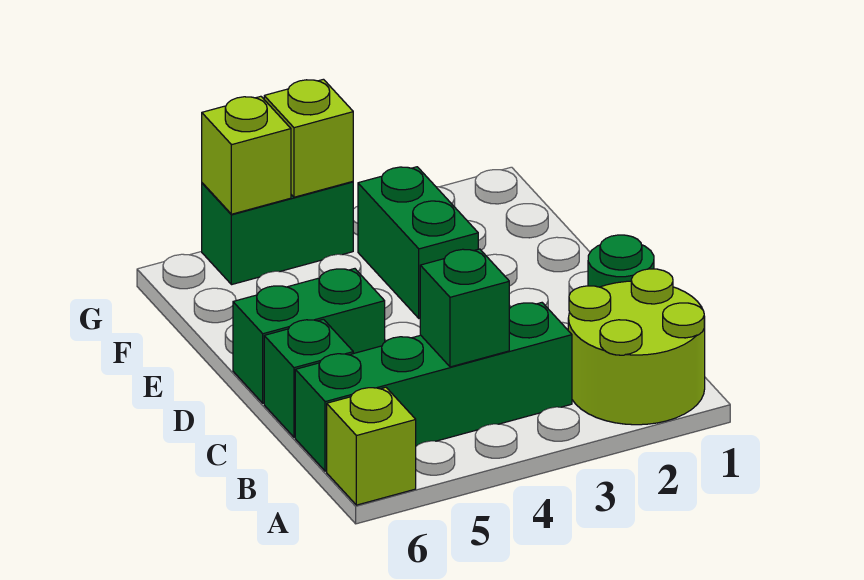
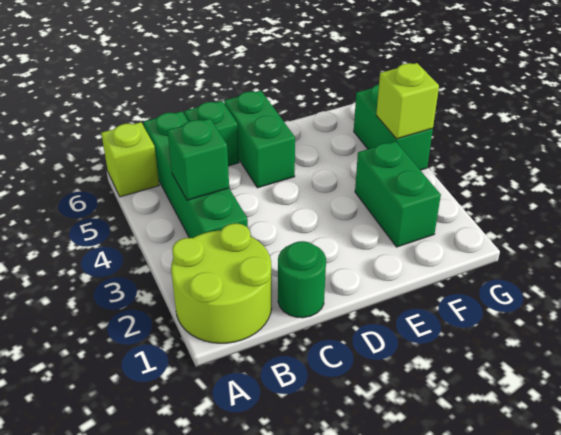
green brick E3:F3 level 1 -> green brick F2:F3 level 1
lime brick G5 level 2 -> none

